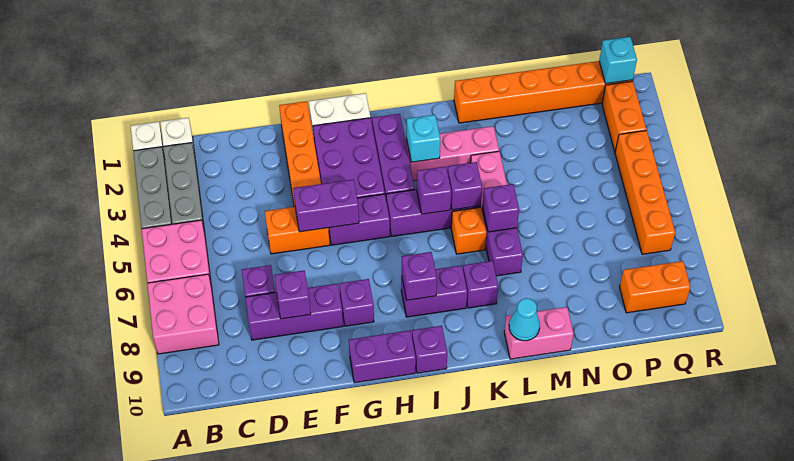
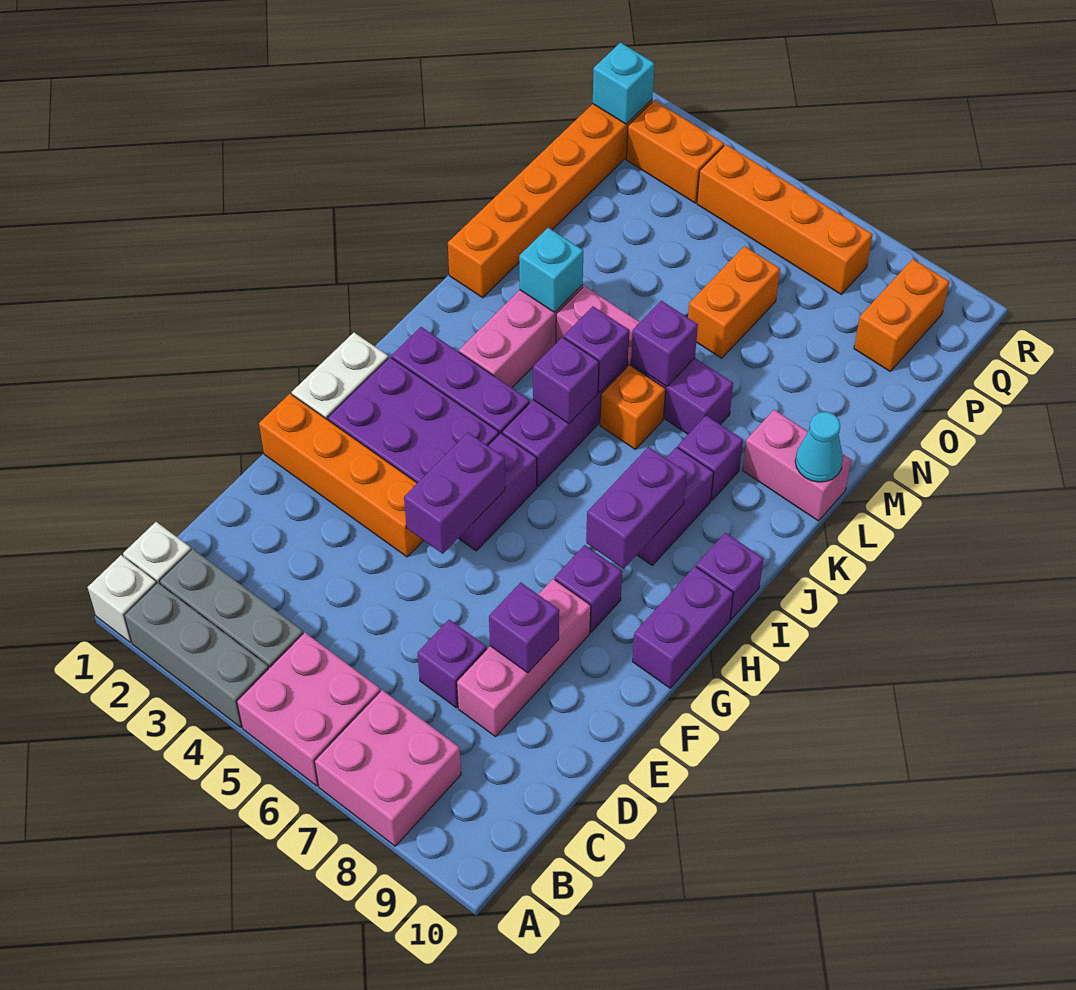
purple brick D8:F8 level 1 -> pink brick D8:F8 level 1
orange brick E5:F5 level 1 -> orange brick N6:O6 level 1
purple brick I8 level 2 -> purple brick H8:I8 level 2
cyan brick J3 level 2 -> cyan brick L3 level 2
pink brick L10:M10 level 1 -> pink brick L9:L10 level 1

